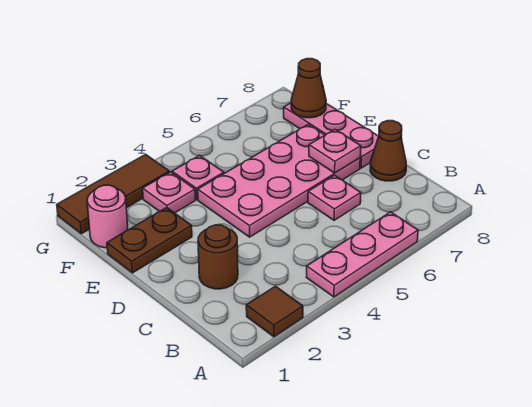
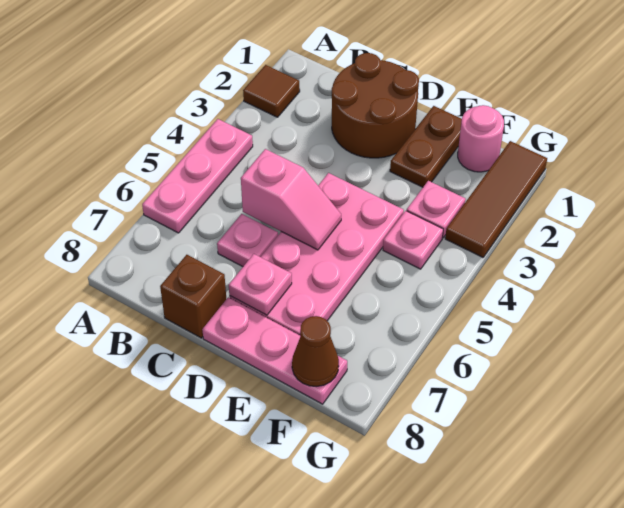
brown round brick C2 level 1 -> brown round brick C1:D2 level 1
none -> pink slope C5:D5 level 2 top C
brown cone C8 level 1 -> brown brick C8 level 1

